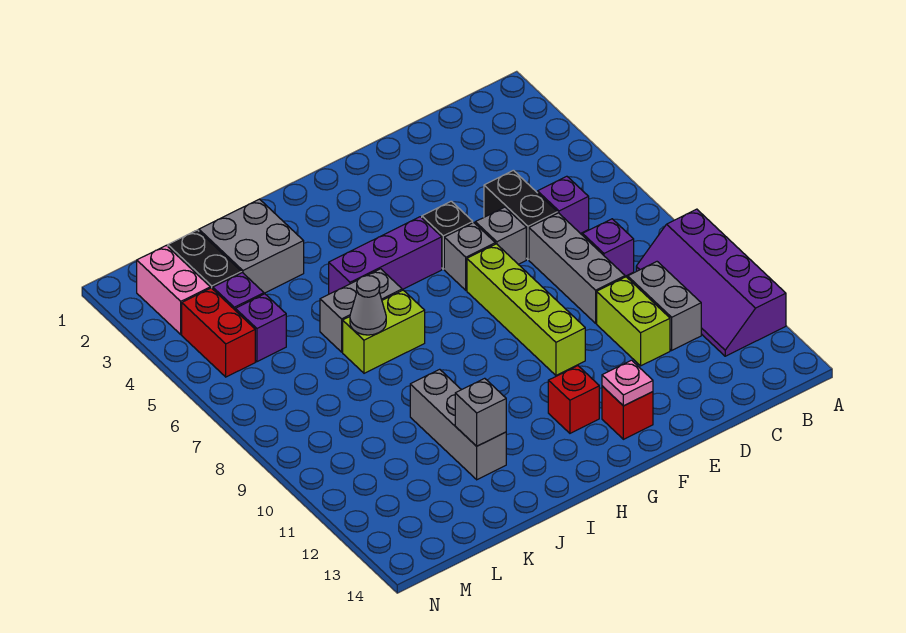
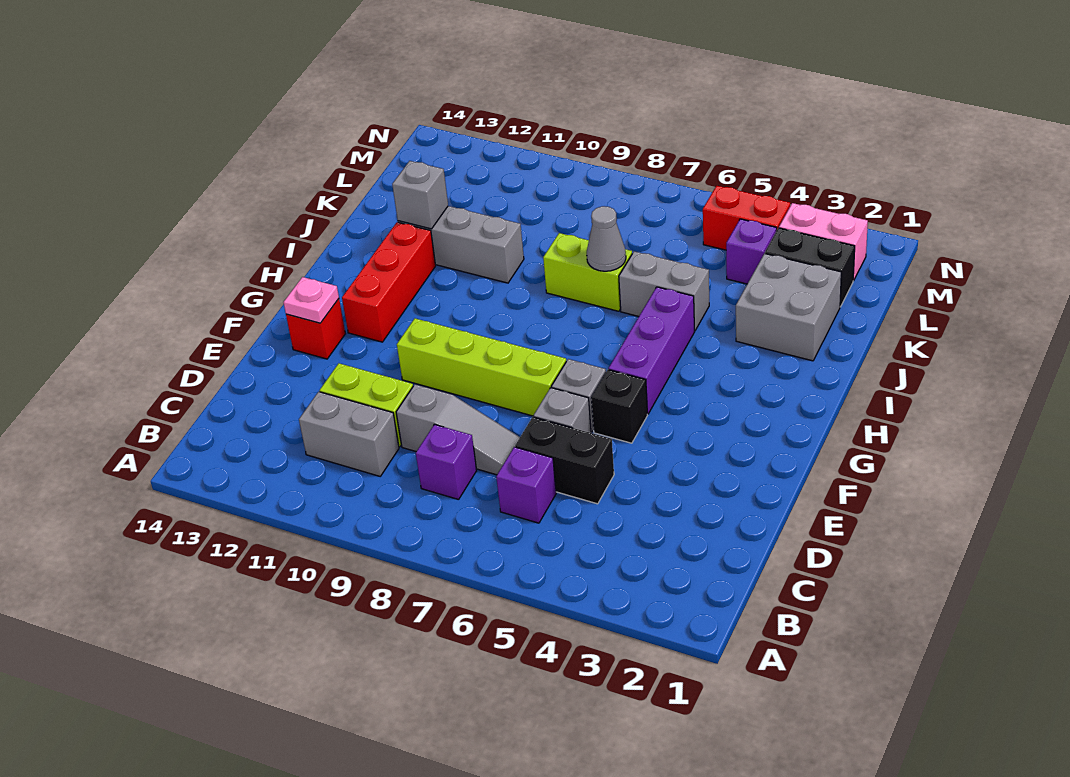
purple slope A9:B12 level 1 top A -> none
grey brick D7:D9 level 1 -> grey slope D7:D9 level 1 top 9
red brick G12 level 1 -> red brick G12:I12 level 1
grey brick I6:J6 level 1 -> grey brick J5:J6 level 1
lime brick I7:J7 level 1 -> lime brick J7:J8 level 1
purple brick L5 level 1 -> none

